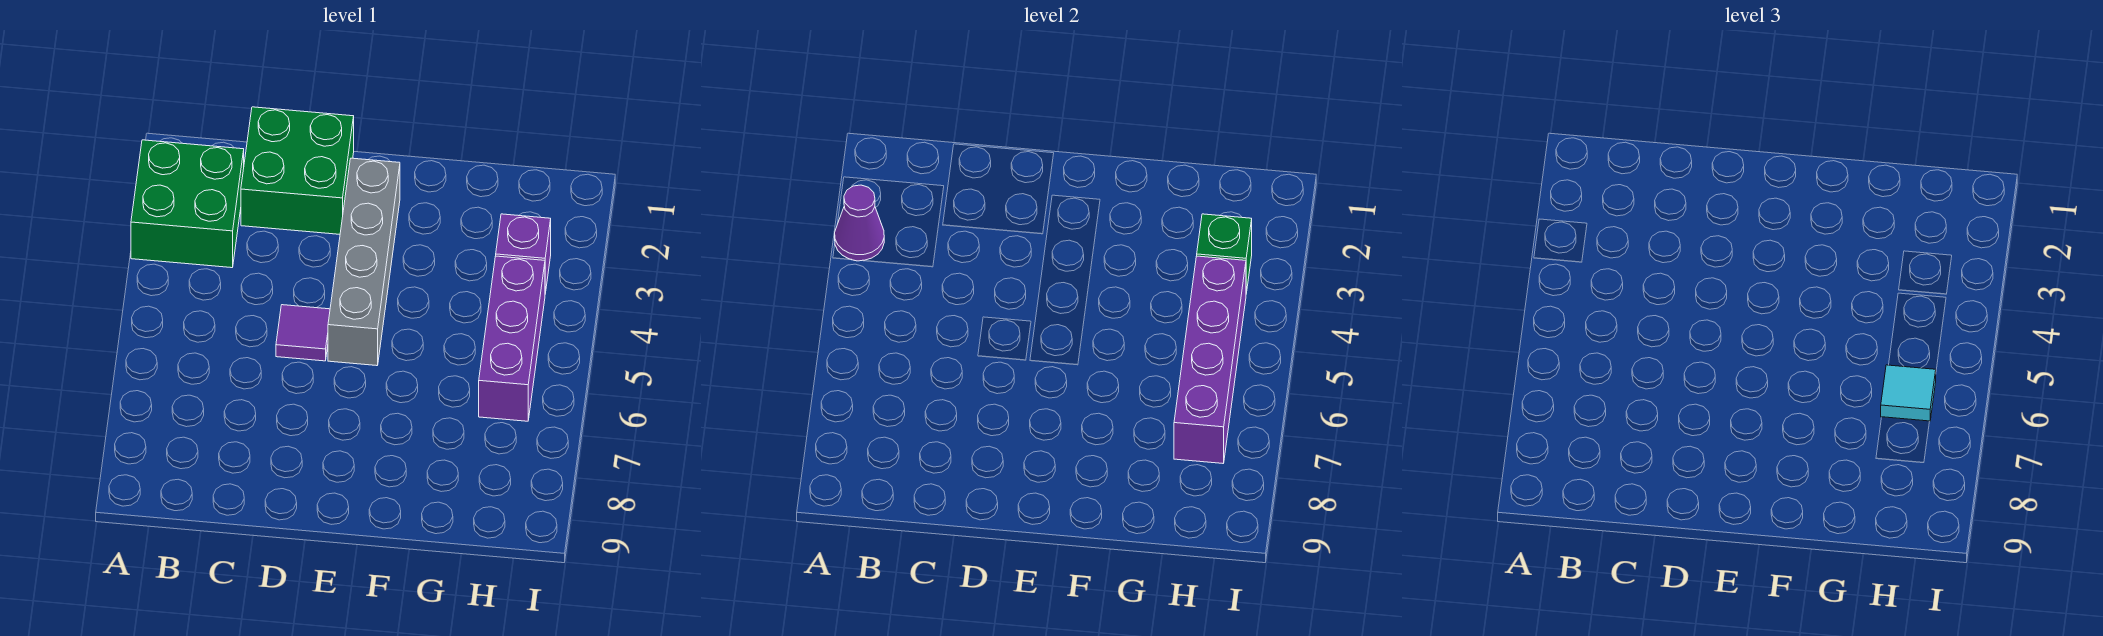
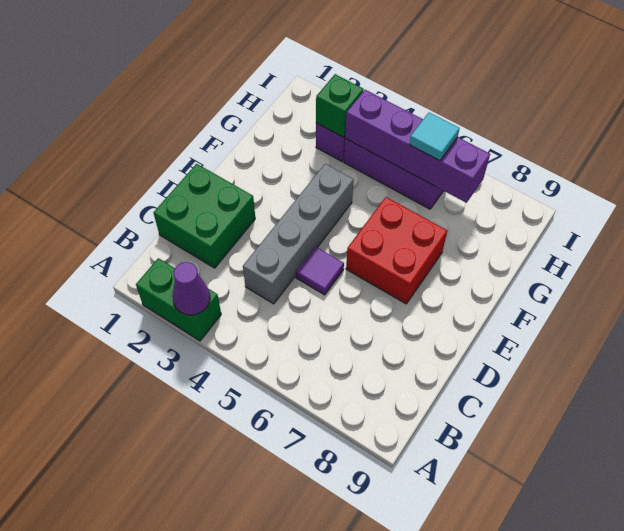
green brick A2:B3 level 1 -> green brick A2:A3 level 1
grey brick E2:E5 level 1 -> grey brick C4:F4 level 1
none -> red brick E6:F7 level 1

